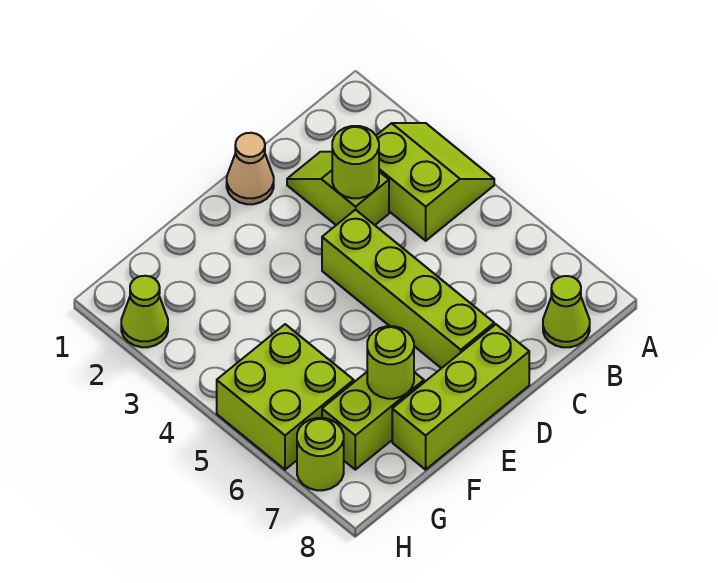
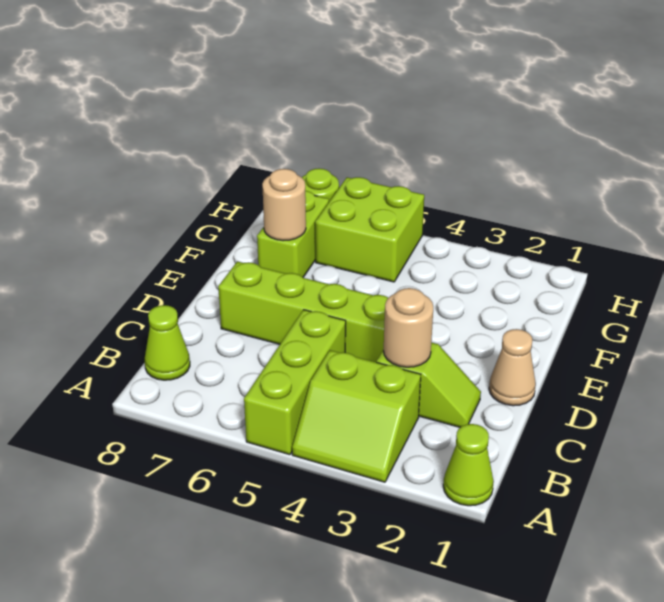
lime round brick C3 level 2 -> tan round brick C3 level 2
lime brick D8:F8 level 1 -> lime brick A5:C5 level 1
lime round brick F7 level 2 -> tan round brick F7 level 2
lime cone H2 level 1 -> lime cone A1 level 1

